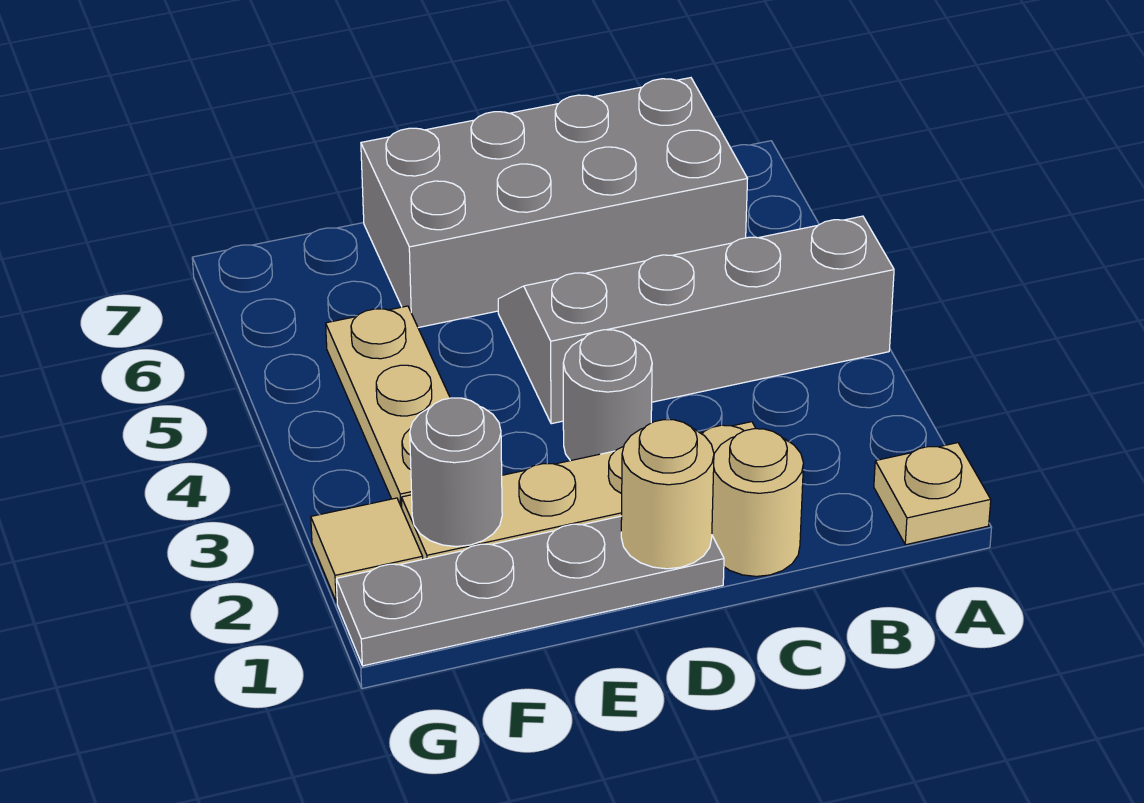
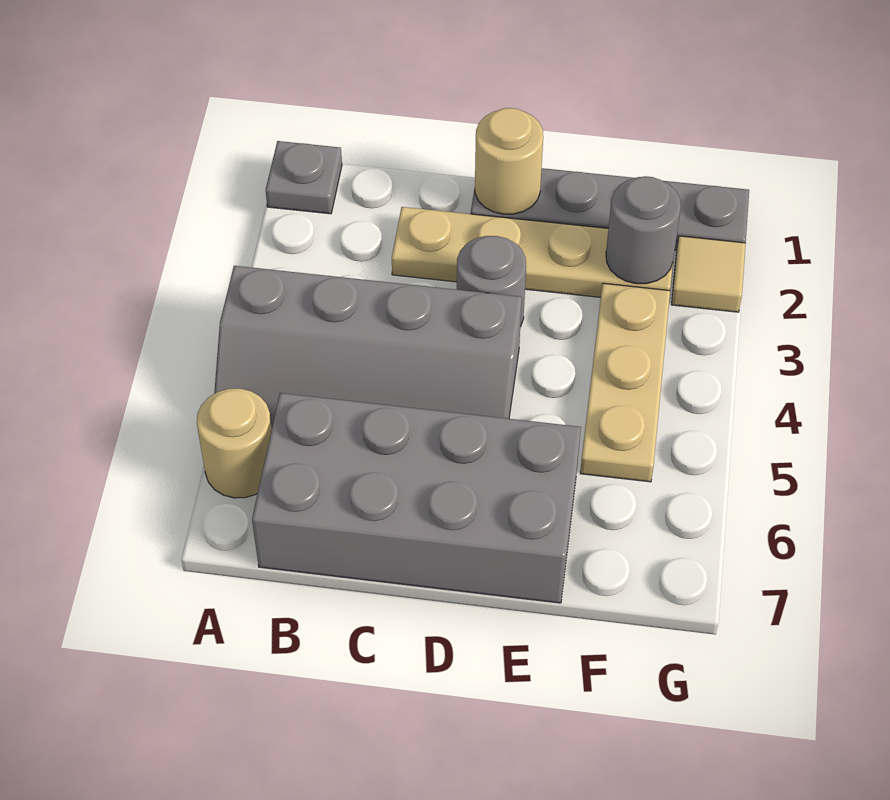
tan plate A1 level 1 -> grey plate A1 level 1
tan round brick C1 level 1 -> tan round brick A6 level 1

